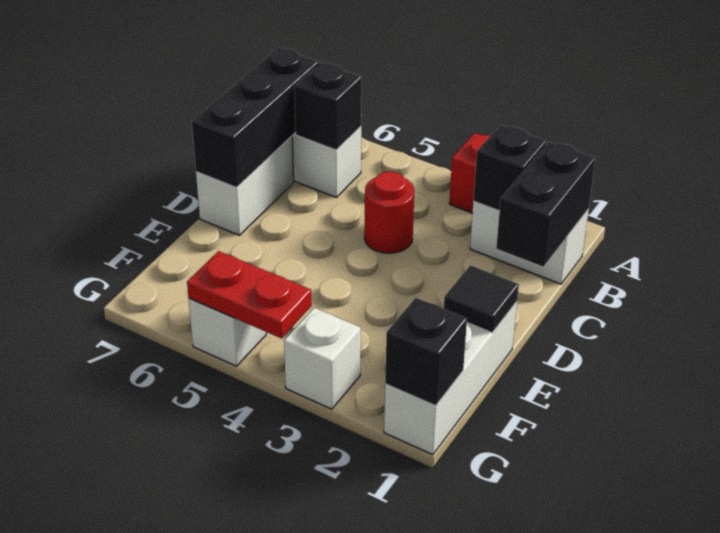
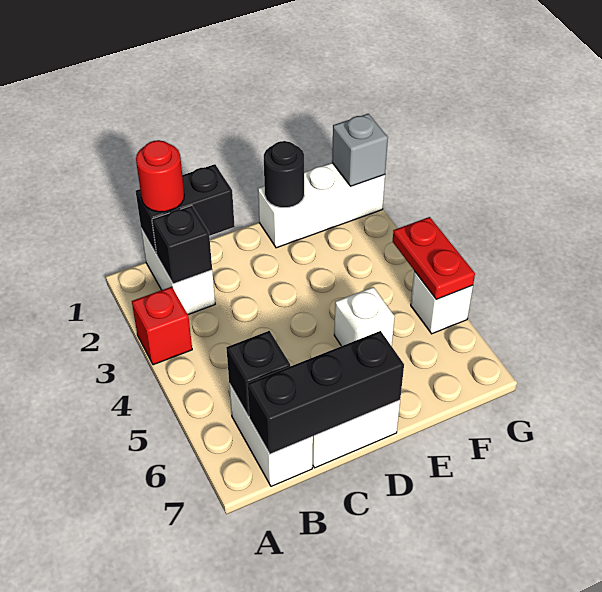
red round brick C4 level 1 -> red round brick B1 level 3
black tile E1 level 2 -> black round brick E1 level 2
black brick G1 level 2 -> grey brick G1 level 2
white brick G3 level 1 -> white brick E5 level 1

